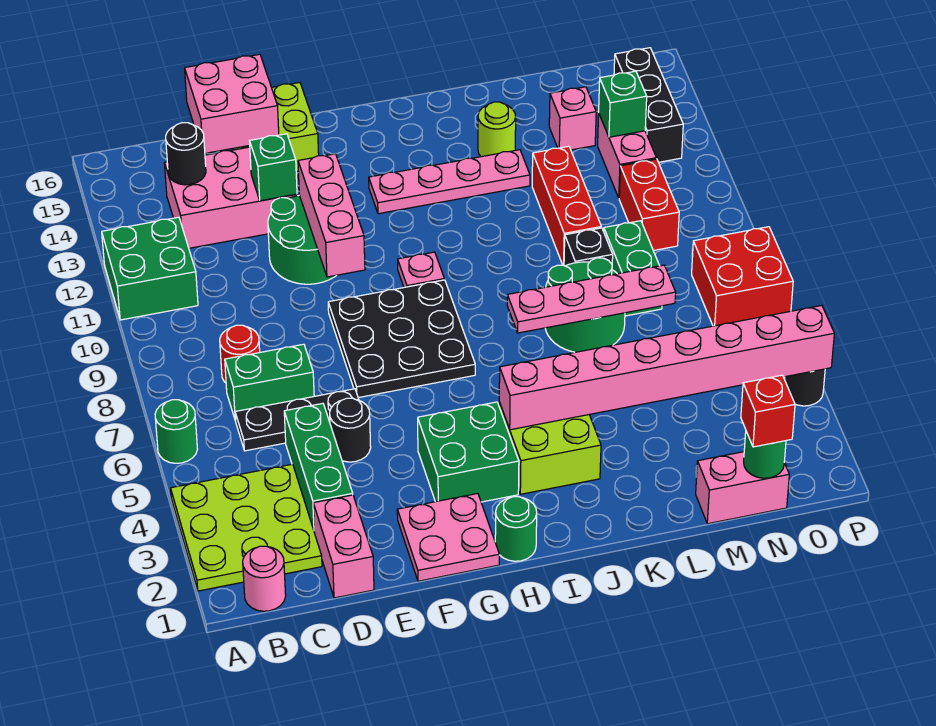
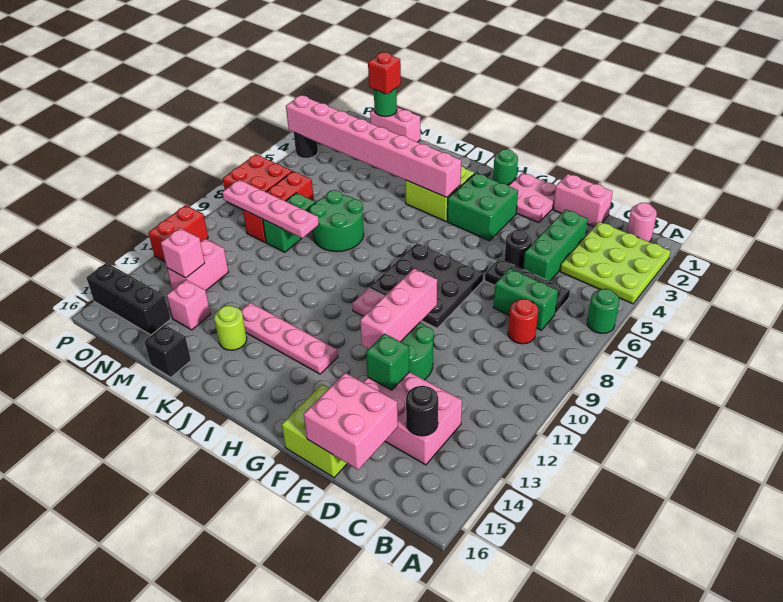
green brick A11:B12 level 1 -> none
pink brick D1:D2 level 1 -> pink brick D1:E1 level 1
pink plate J7:M7 level 2 -> pink plate L9:O9 level 2
black brick L9 level 1 -> black brick L16 level 1
red brick L10:L12 level 1 -> red brick N7:N9 level 1
red brick N10:N11 level 1 -> red brick P11:P12 level 1
green brick N13 level 2 -> pink brick N13 level 2
black brick O13:O15 level 1 -> black brick N15:P15 level 1

